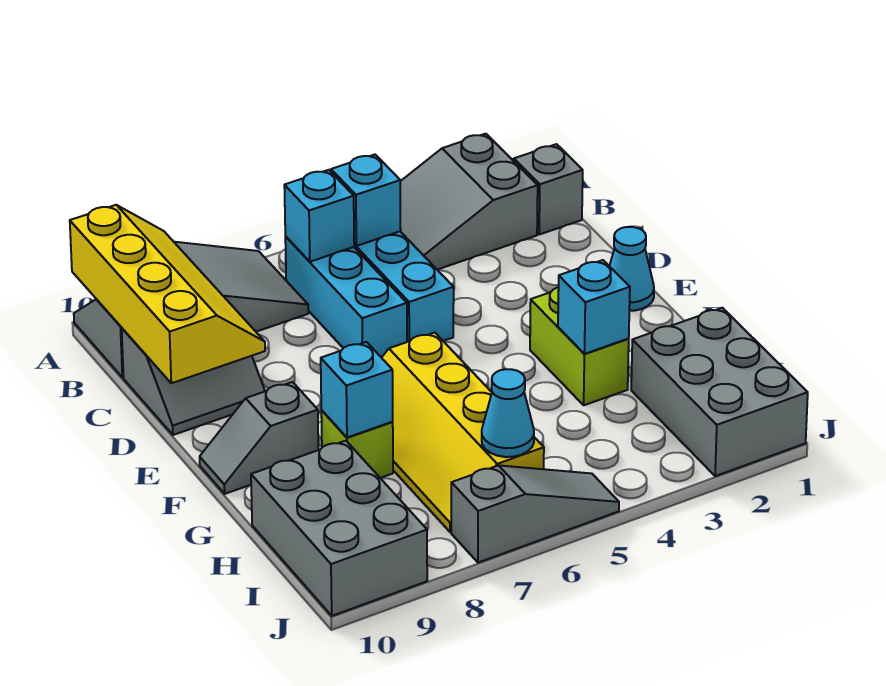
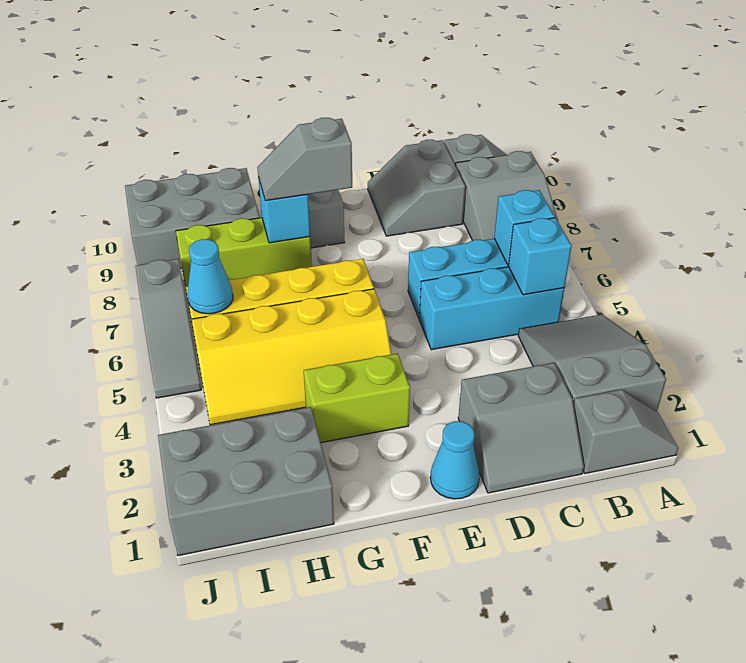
yellow slope A9:D10 level 2 top 10 -> yellow slope F4:I5 level 1 top 5
none -> grey slope C1:D2 level 1 top 2
none -> grey slope F8:G8 level 3 top F
cyan brick G3 level 2 -> none
lime brick G8 level 1 -> lime brick G8:I8 level 1

